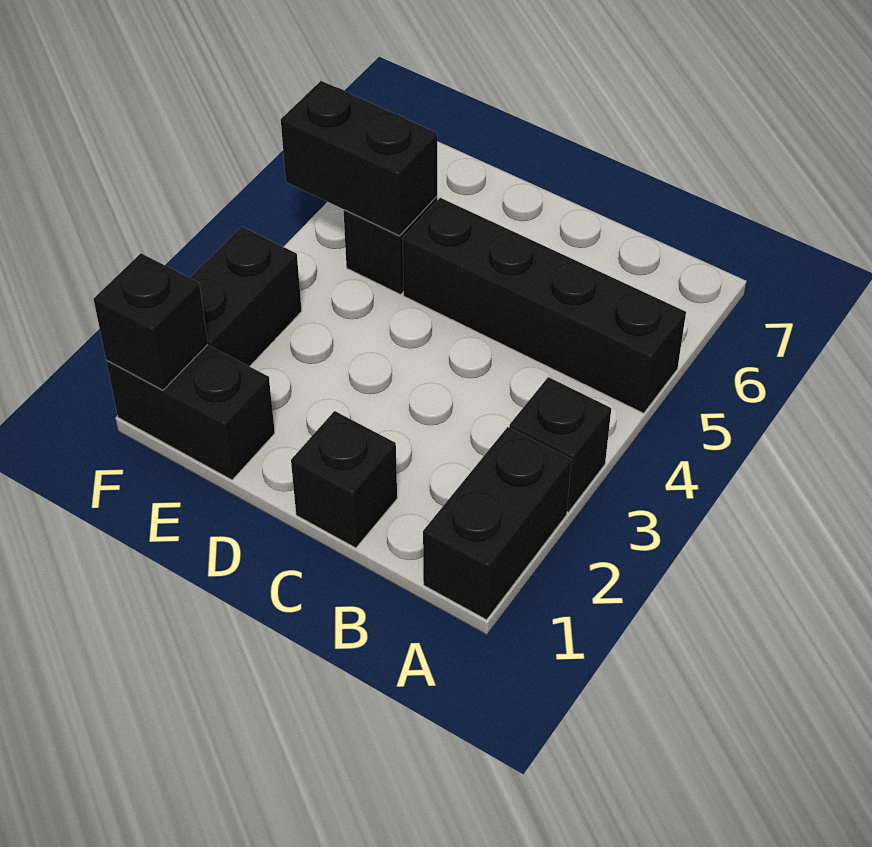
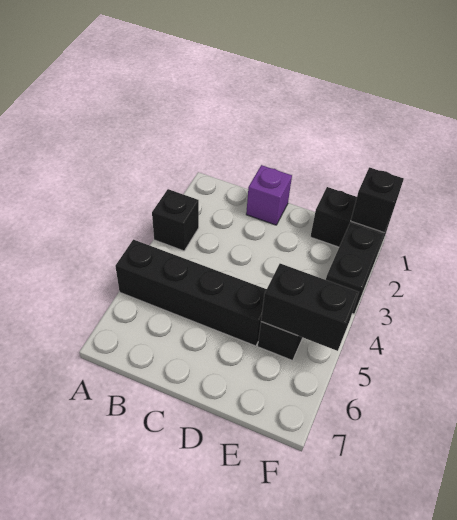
black brick A1:A2 level 1 -> none
black brick C1 level 1 -> purple brick C1 level 1

